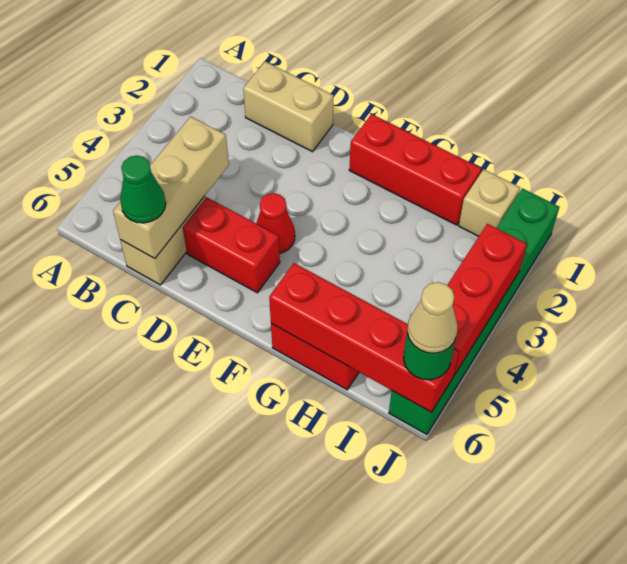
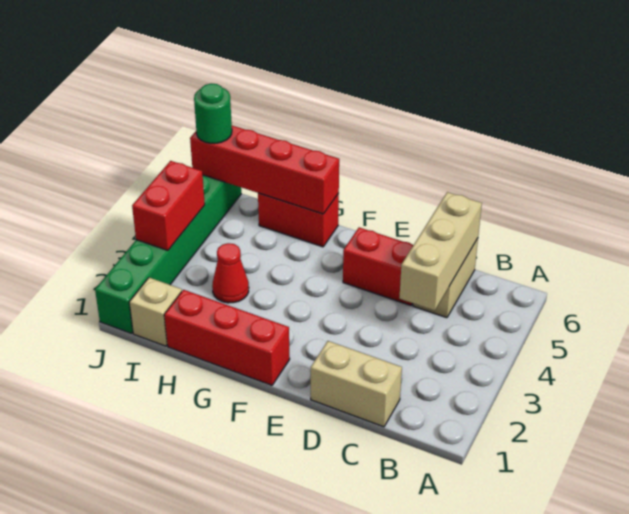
green cone C6 level 3 -> none
red cone E4 level 1 -> red cone H3 level 1
red brick J3:J5 level 2 -> red brick J3:J4 level 2
tan cone J6 level 4 -> none

